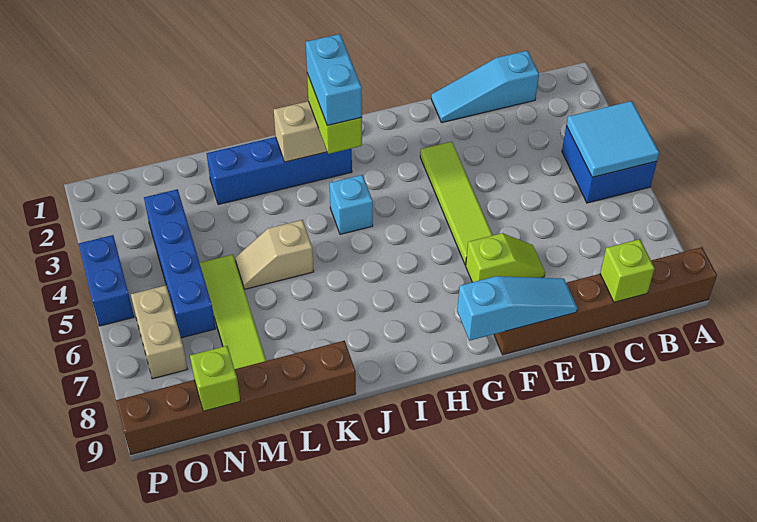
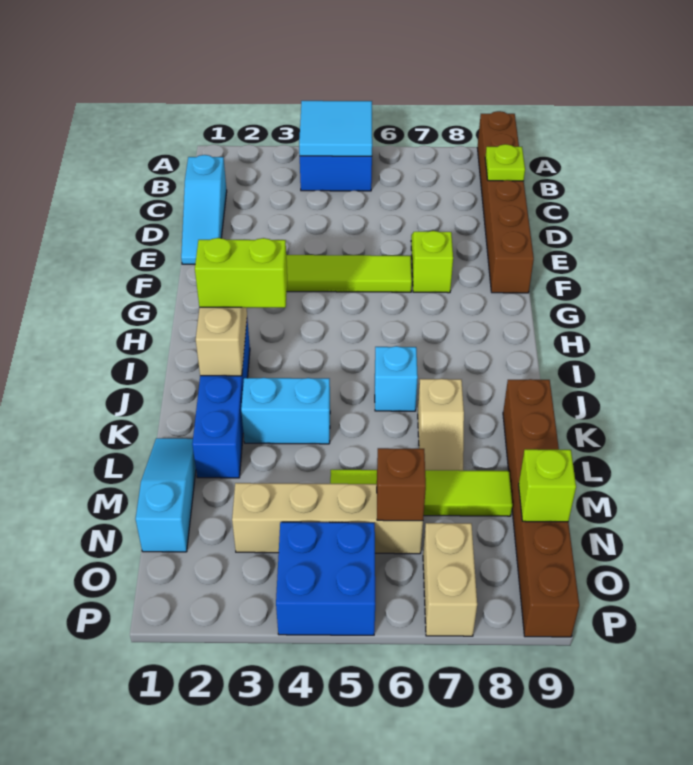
lime brick C9 level 2 -> lime plate C9 level 2
cyan slope E9:G9 level 2 top G -> cyan slope L1:N1 level 1 top N
cyan brick I2:I3 level 4 -> cyan brick K3:K4 level 1
cyan brick I4 level 1 -> cyan brick J6 level 1
tan slope K5:L5 level 1 top K -> tan slope K7:L7 level 1 top K
blue brick N3:N6 level 1 -> tan brick N3:N6 level 1
none -> brown brick N6 level 2
tan brick O6:O7 level 1 -> tan brick O7:P7 level 1
blue brick P4:P5 level 1 -> blue brick O4:P5 level 1

